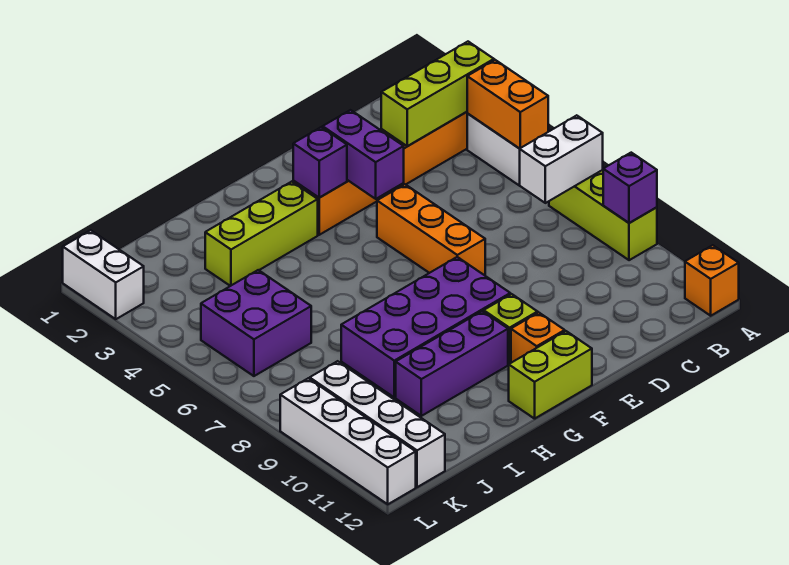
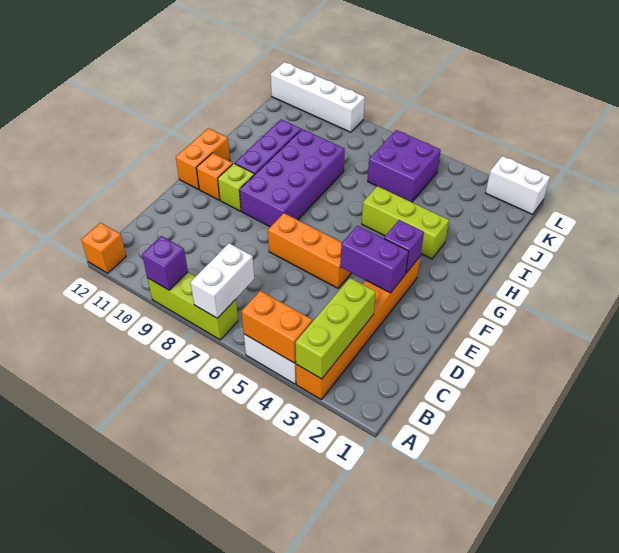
lime brick F12:G12 level 1 -> orange brick F12:G12 level 1
lime brick G3:I3 level 1 -> lime brick H3:H5 level 1
white brick K9:K12 level 1 -> none

